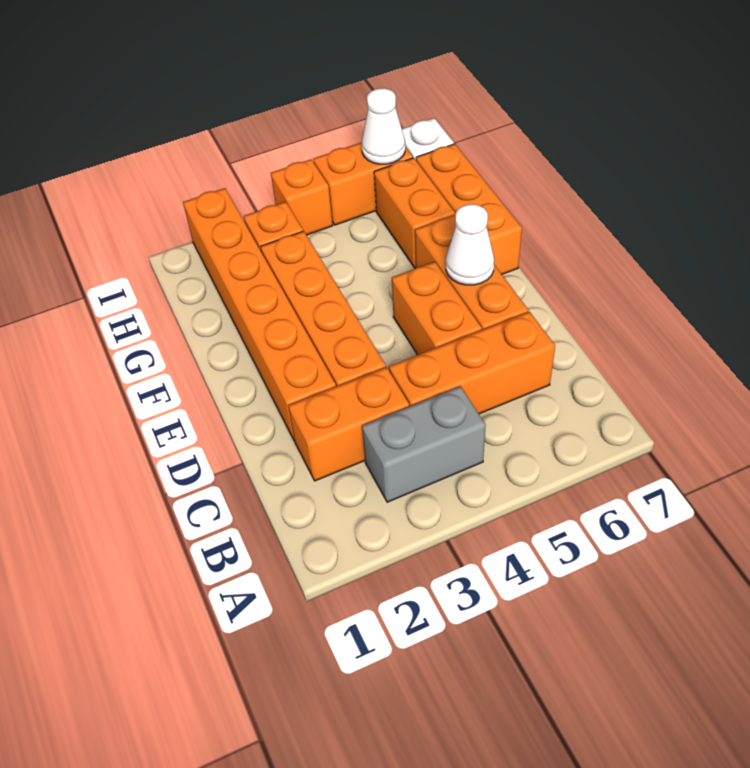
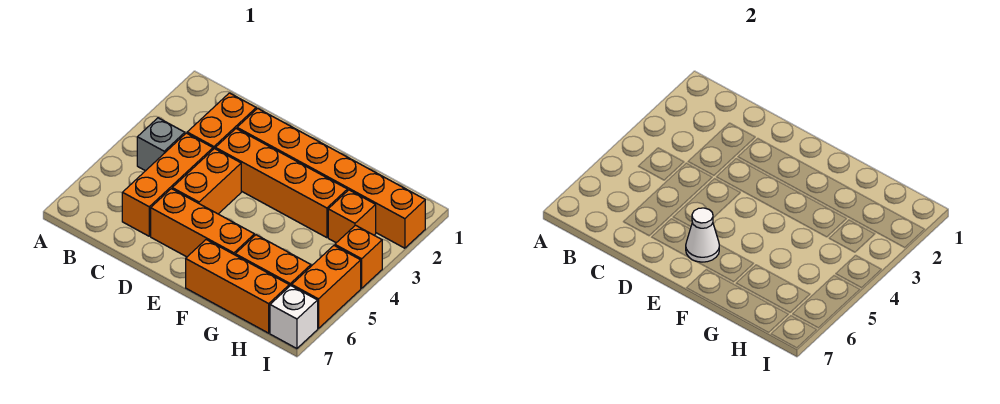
grey brick B3:B4 level 1 -> grey brick B4 level 1
orange brick D5:E5 level 1 -> orange brick D4:D5 level 1
white cone I6 level 2 -> none

